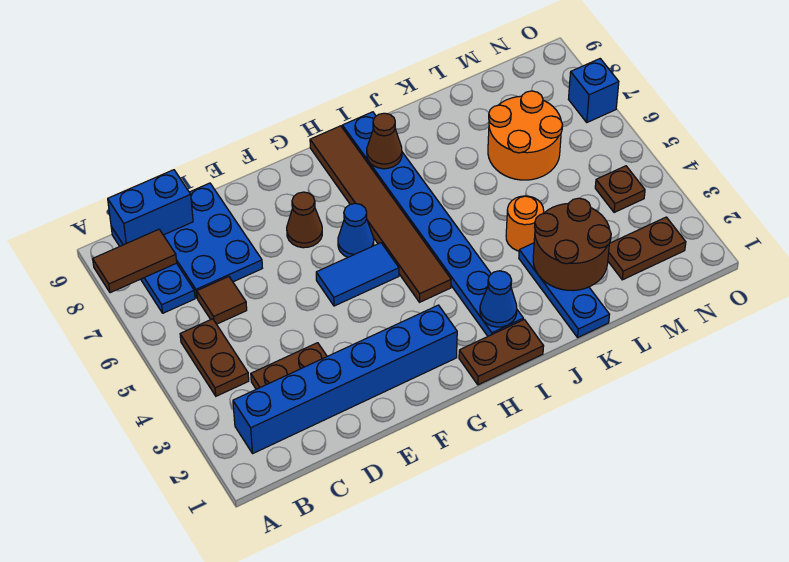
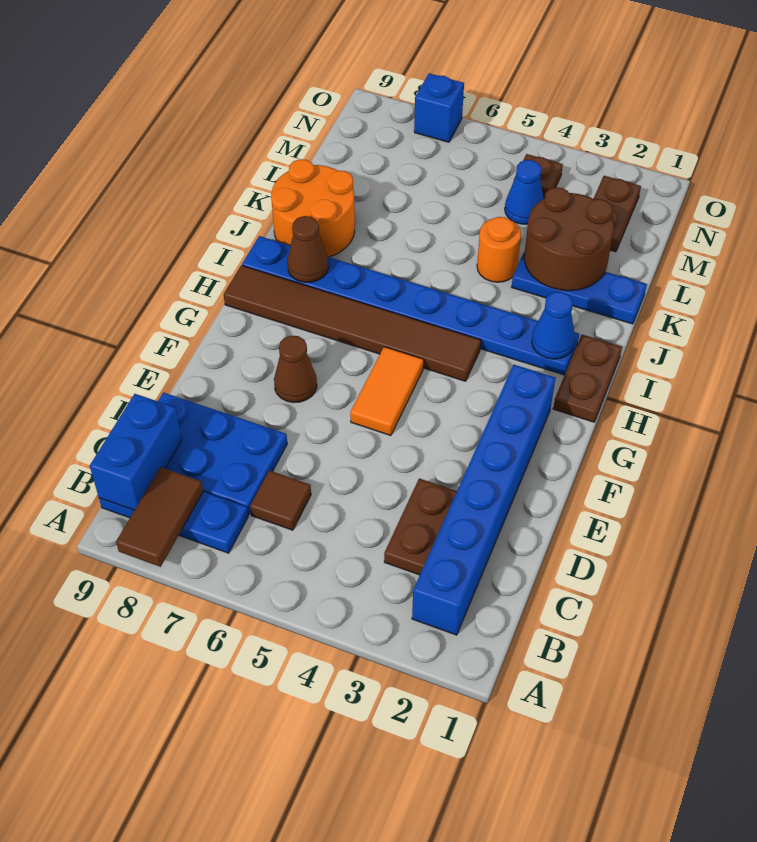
brown plate B4:B5 level 1 -> none
blue tile F5:G5 level 1 -> orange tile F5:G5 level 1
blue cone G6 level 1 -> blue cone M4 level 1
orange round brick L6:M7 level 1 -> orange round brick J8:K9 level 1

